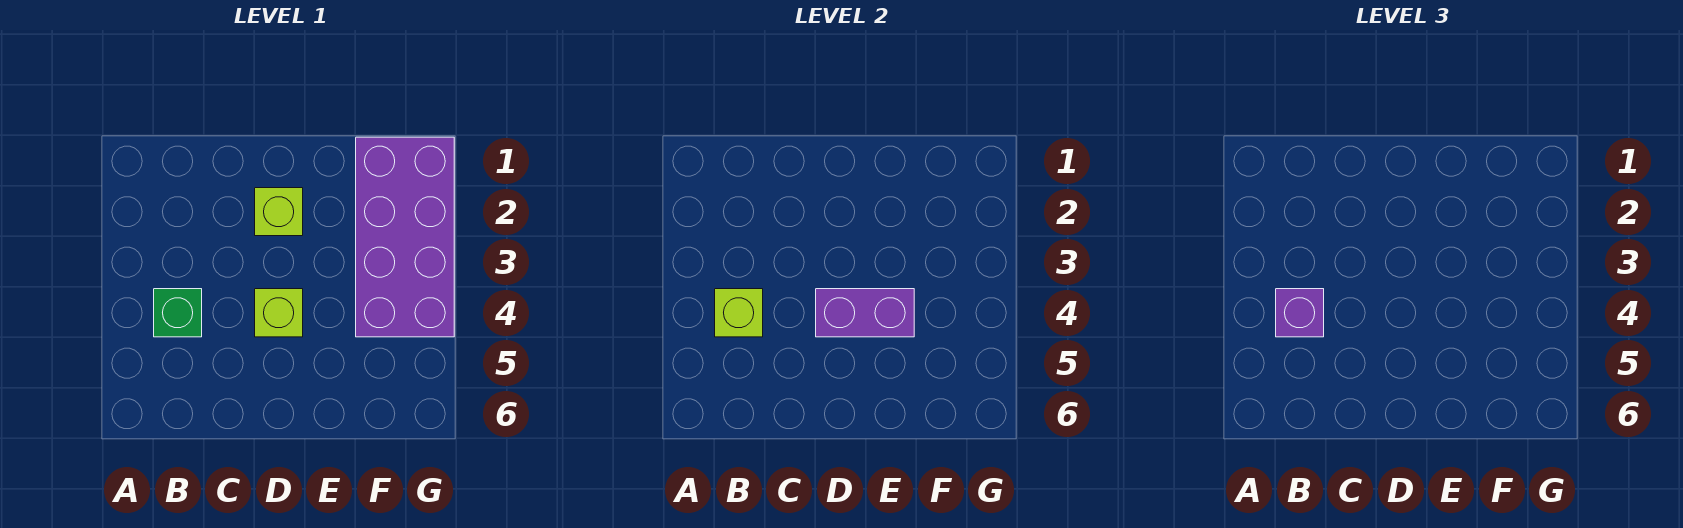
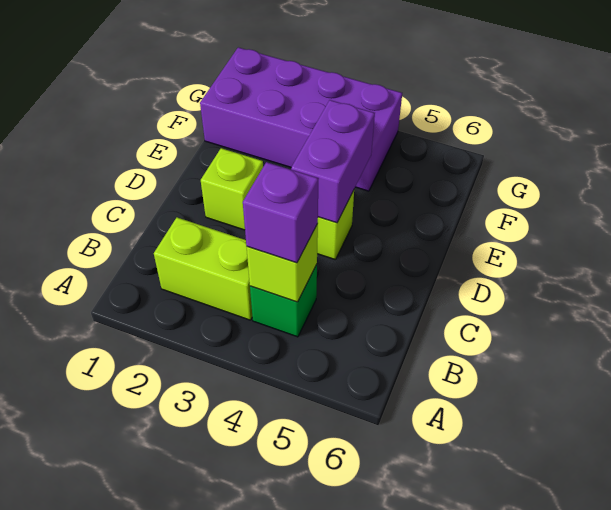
none -> lime brick B2:B3 level 1

